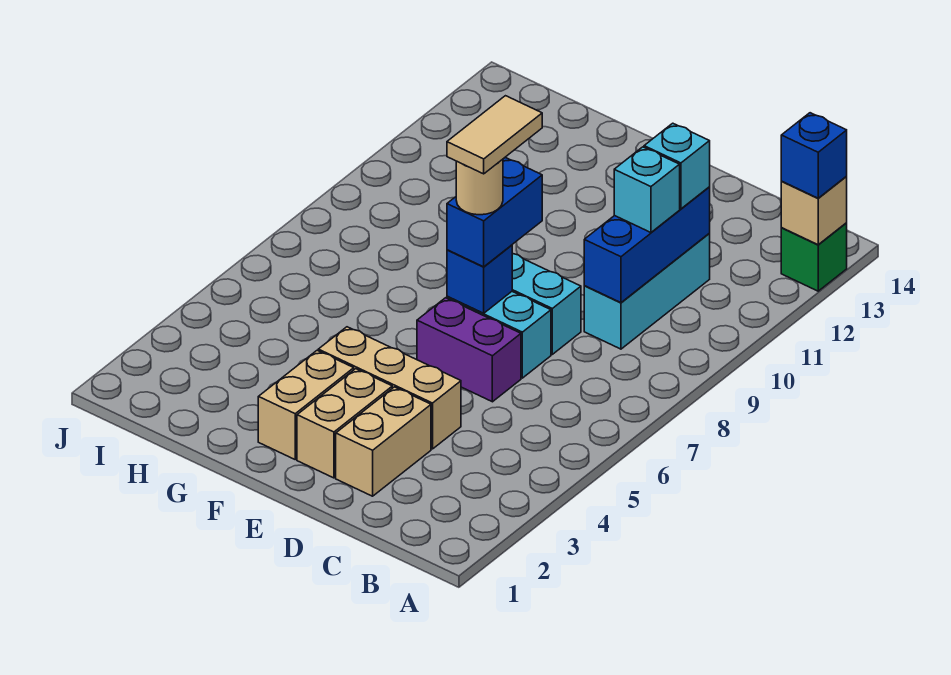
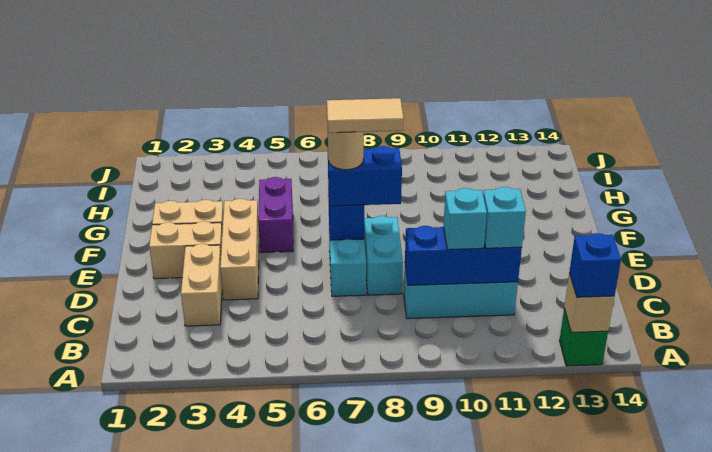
tan brick D2:D3 level 1 -> tan brick C3:D3 level 1
purple brick D6:E6 level 1 -> purple brick F5:G5 level 1

